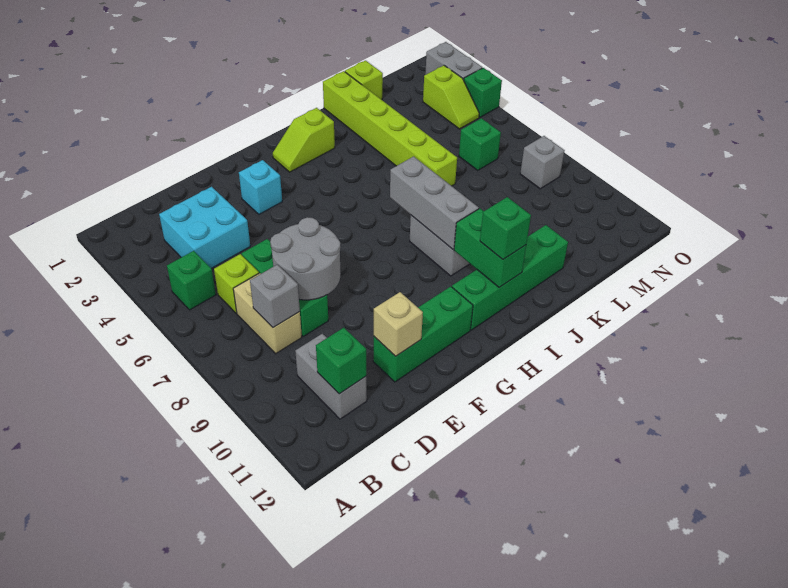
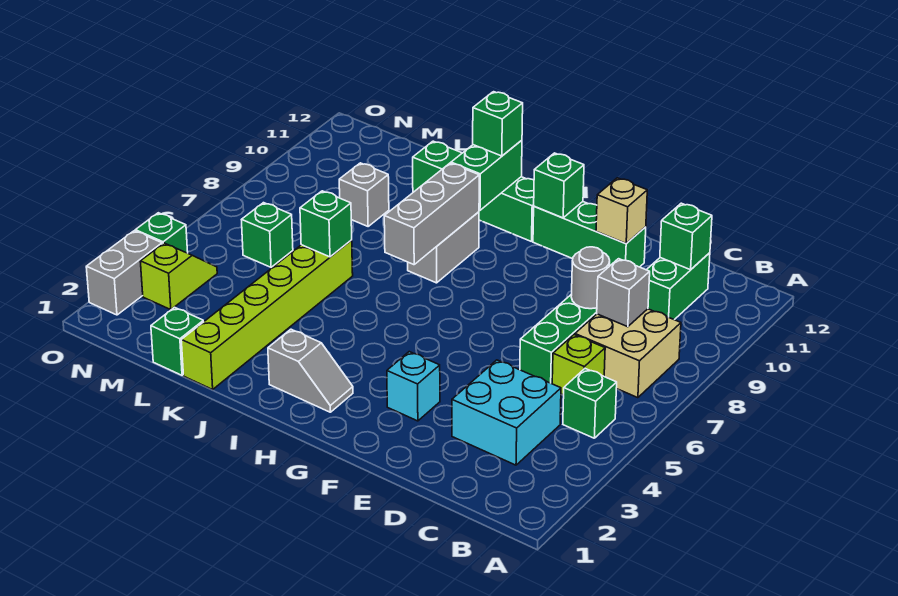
tan brick C7:C8 level 1 -> tan brick B7:C8 level 1
grey brick C10:C11 level 1 -> green brick C10:C11 level 1
grey round brick D7:E8 level 2 -> grey round brick D8 level 2
none -> green brick G11 level 2
lime slope H2:I2 level 1 top I -> grey slope H2:I2 level 1 top I
none -> green brick K6 level 2
lime brick L1 level 1 -> green brick L1 level 1
grey brick N8 level 1 -> grey brick L9 level 1

